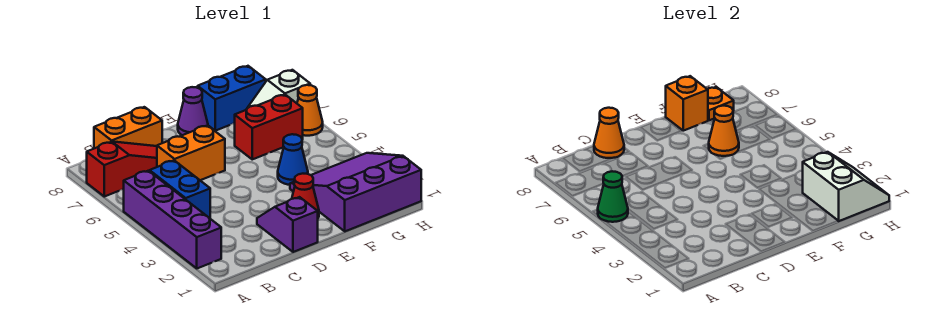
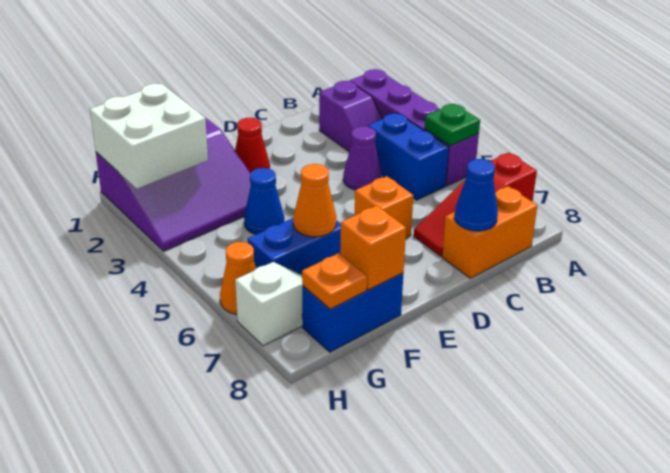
green cone A5 level 2 -> green plate A5 level 2
orange brick C6:D6 level 1 -> orange brick D6 level 1
orange cone C8 level 2 -> blue cone C8 level 2
purple slope D1:D2 level 1 top 1 -> purple slope B2:B3 level 1 top 2
purple cone E8 level 1 -> purple cone C4 level 1
red brick F6:G6 level 1 -> blue brick F6:G6 level 1
white slope G1:H2 level 2 top G -> white brick G1:H2 level 2

